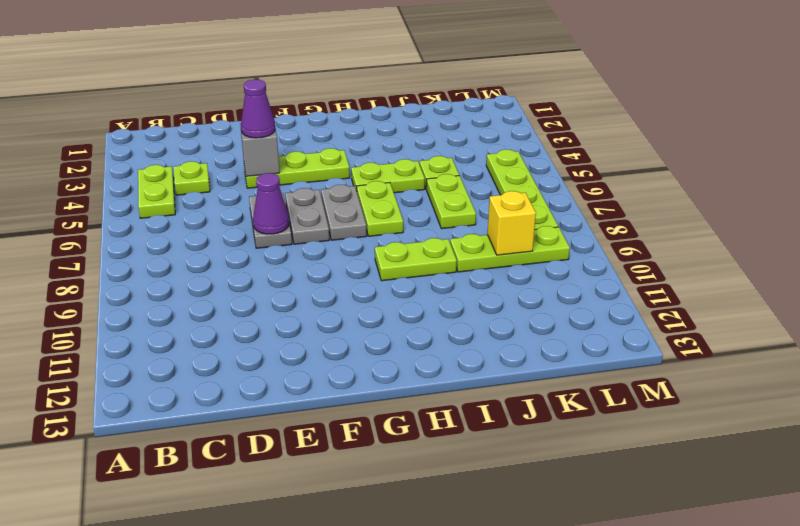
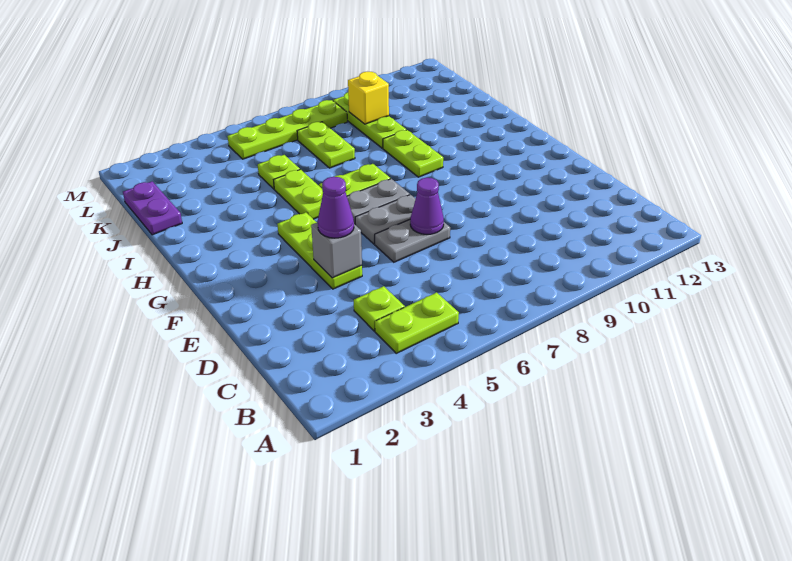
none -> purple plate J1:K1 level 1
lime plate J6:J7 level 1 -> lime plate J7:K7 level 1

